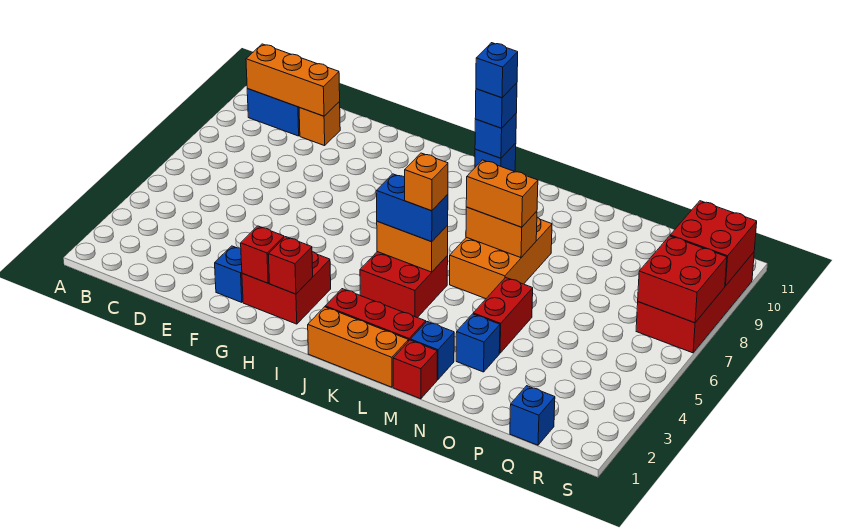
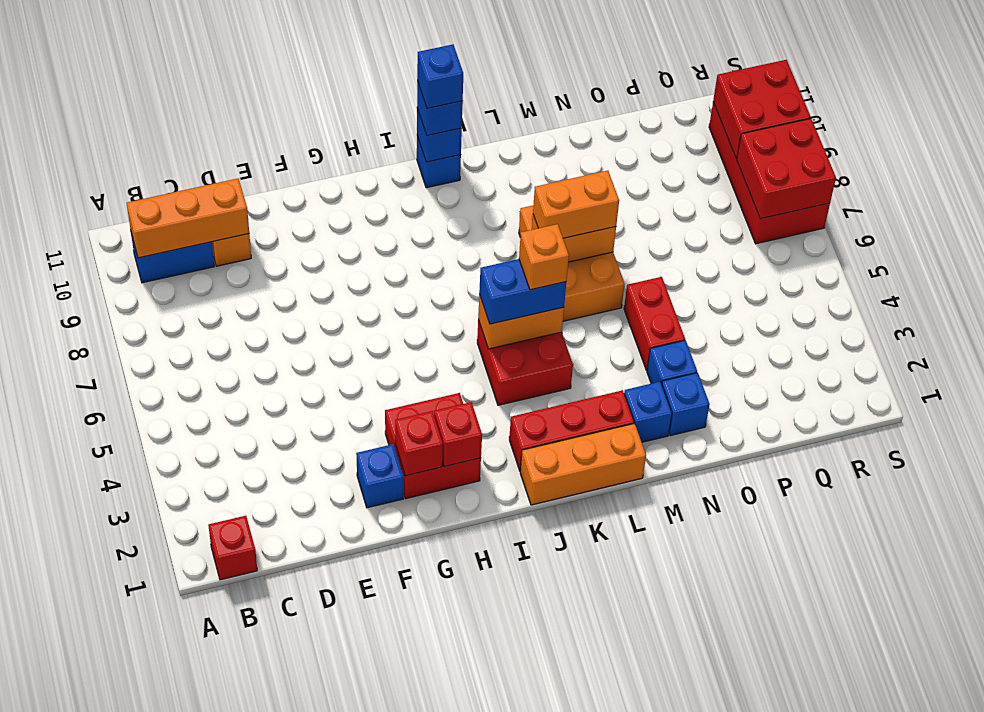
red brick M1 level 1 -> red brick B1 level 1
blue brick Q1 level 1 -> blue brick N2 level 1

